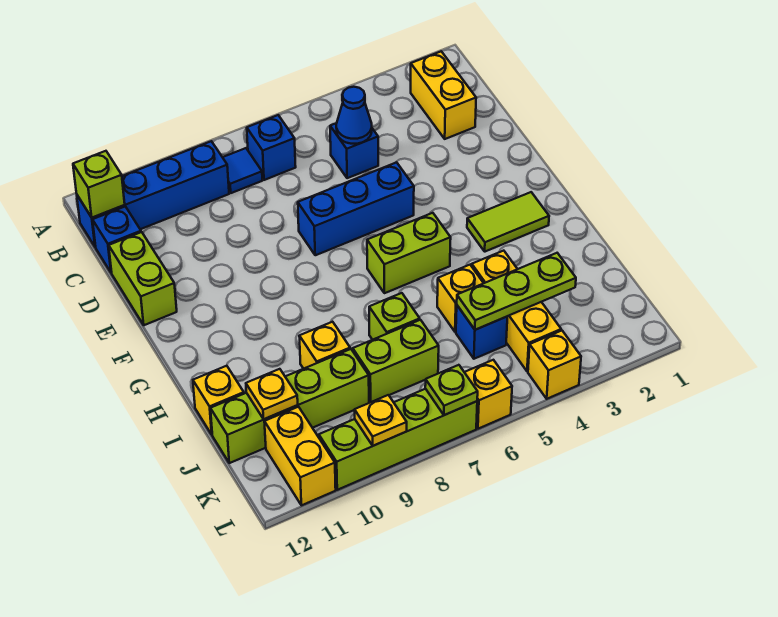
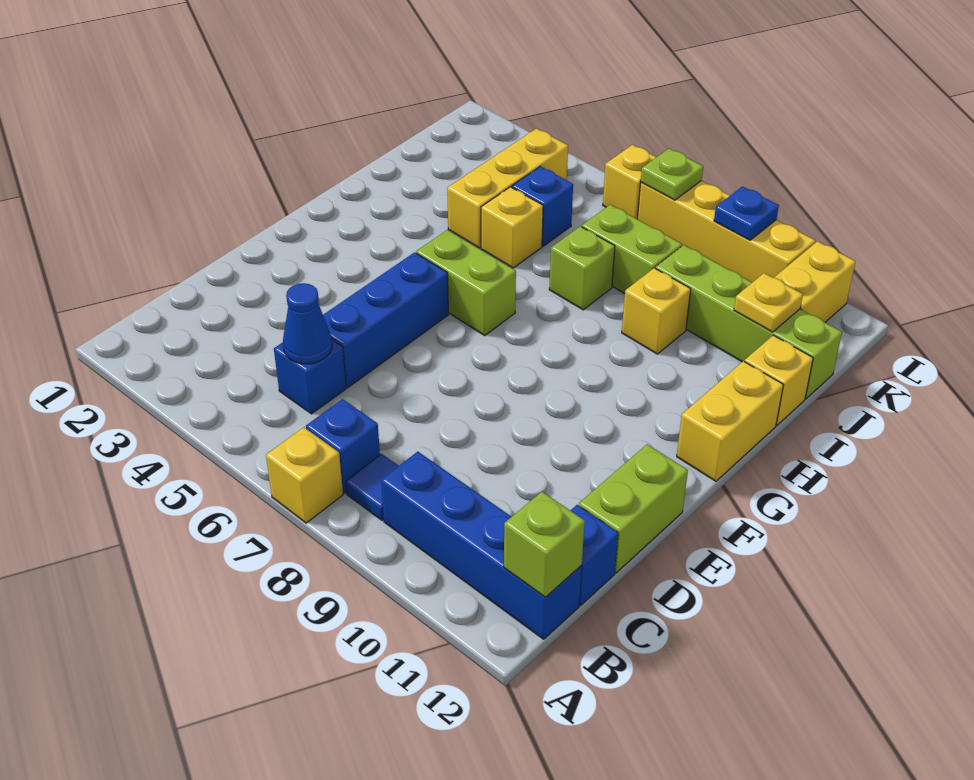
yellow brick B2:C2 level 1 -> yellow brick G12:H12 level 1
blue brick E5:E7 level 1 -> blue brick D5:F5 level 1
lime tile G2:G3 level 1 -> none
lime plate J3:J5 level 2 -> none
yellow brick L4 level 1 -> yellow brick A7 level 1
lime brick L7:L10 level 1 -> yellow brick L7:L10 level 1
yellow plate L9 level 2 -> blue plate L9 level 2

